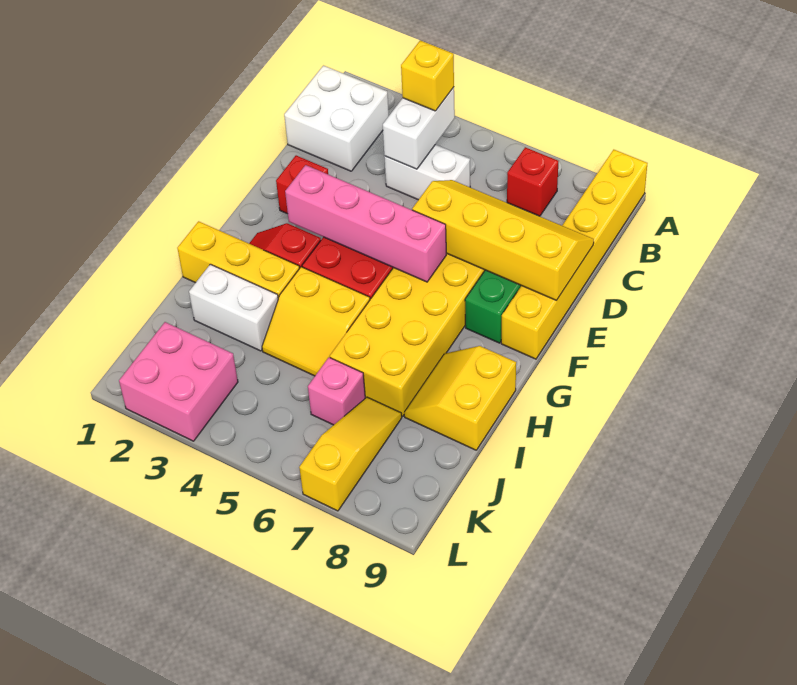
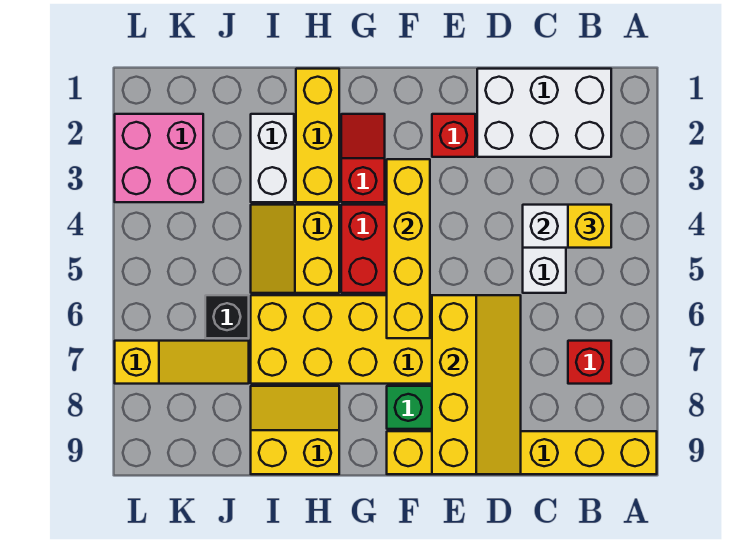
white brick B1:C2 level 1 -> white brick B1:D2 level 1
pink brick F3:F6 level 2 -> yellow brick F3:F6 level 2
pink brick J6 level 1 -> black brick J6 level 1

